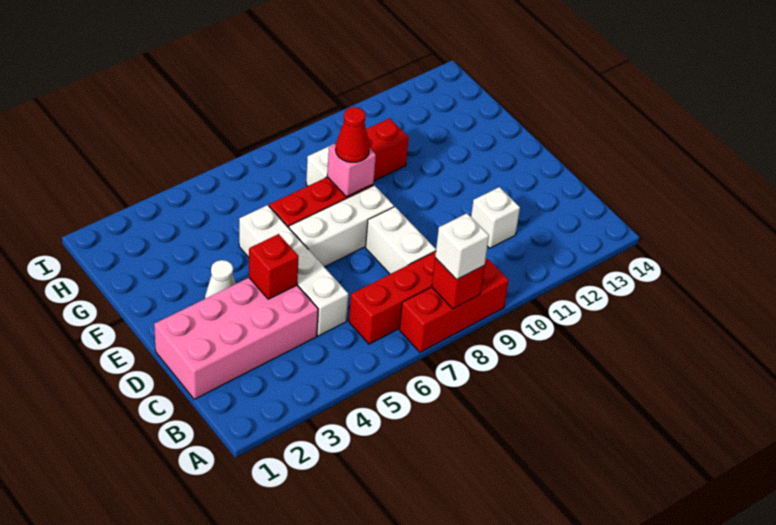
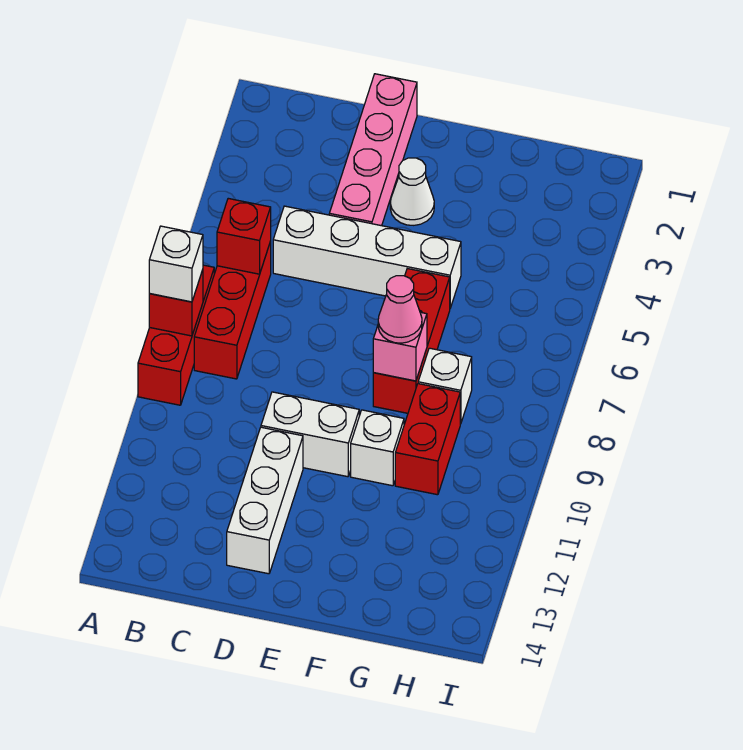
pink brick C1:D4 level 1 -> pink brick D1:D4 level 1
white brick C8:D8 level 1 -> white brick D10:E10 level 1
white brick C11 level 1 -> white brick F10 level 1
red brick D4 level 2 -> red brick B6 level 2
white brick E6:E8 level 1 -> white brick D11:D13 level 1
red cone F8 level 3 -> pink cone F8 level 3

